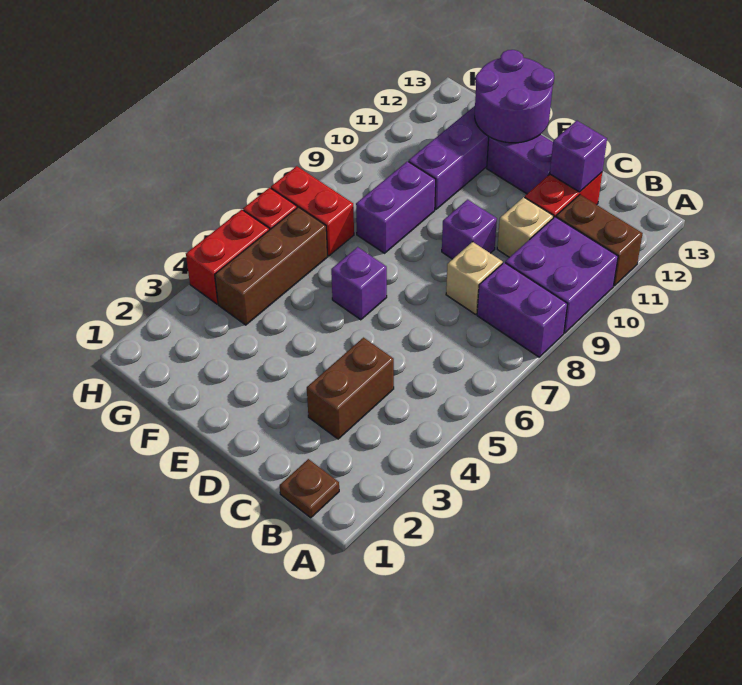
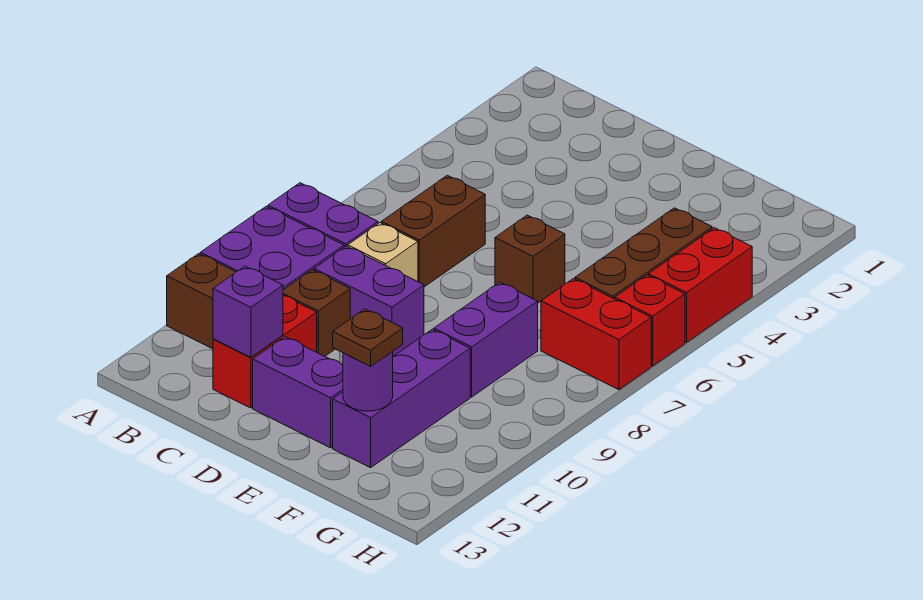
brown plate B1 level 1 -> brown plate F12 level 3
brown brick C3:C4 level 1 -> brown brick C6:C7 level 1
tan brick C10 level 1 -> brown brick C10 level 1
purple brick D9 level 1 -> purple brick C9:D9 level 1
purple brick E6 level 1 -> brown brick E6 level 1
purple round brick E12:F13 level 2 -> purple round brick F12 level 2

